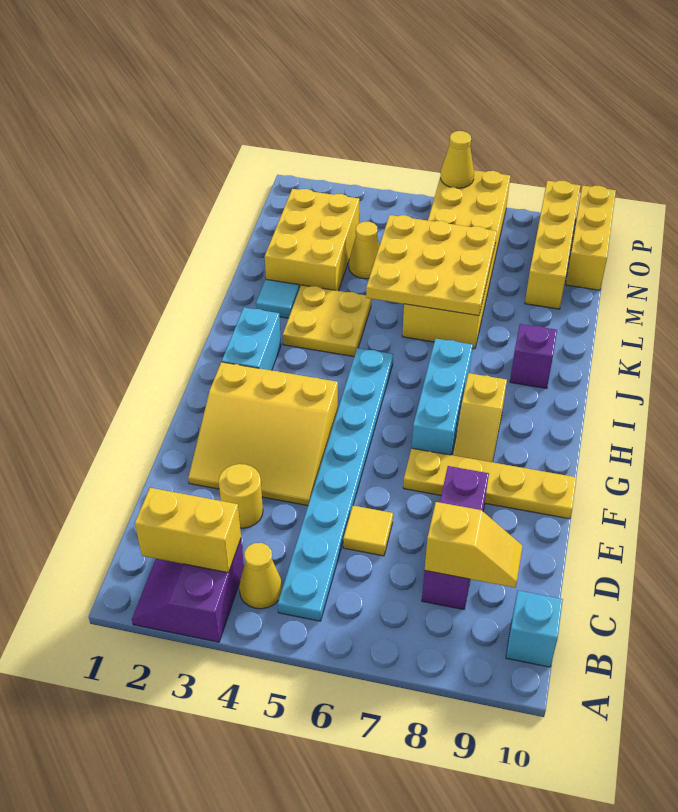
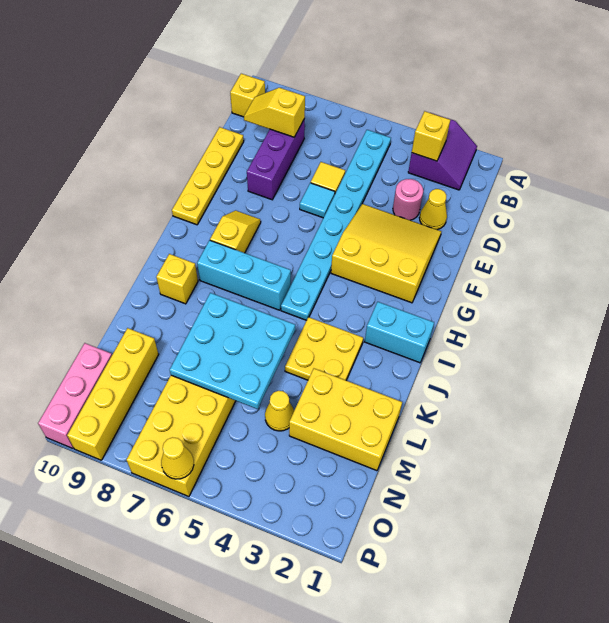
yellow brick B2:B3 level 2 -> yellow brick B3 level 2
yellow cone B4 level 1 -> yellow cone D2 level 1
cyan brick B10 level 1 -> yellow brick B10 level 1
yellow round brick D3 level 1 -> pink round brick D3 level 1
yellow plate F7:F10 level 1 -> yellow plate D10:G10 level 1
cyan brick G7:I7 level 1 -> cyan brick I6:I8 level 1
cyan brick H2:I2 level 1 -> cyan brick I1:I2 level 1
purple brick J9 level 1 -> yellow brick J9 level 1
cyan tile K2 level 1 -> cyan tile E6 level 1
yellow plate K5:M7 level 2 -> cyan plate K5:M7 level 2
yellow brick L2:N3 level 1 -> yellow brick L1:M3 level 1
yellow brick N10:P10 level 1 -> pink brick N10:P10 level 1

